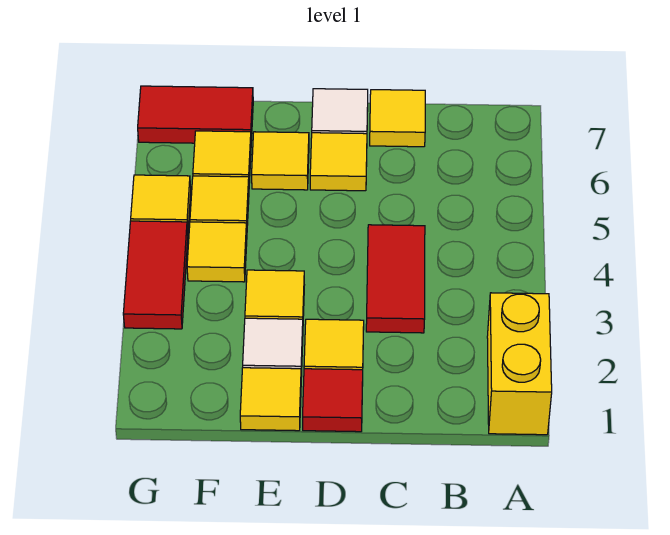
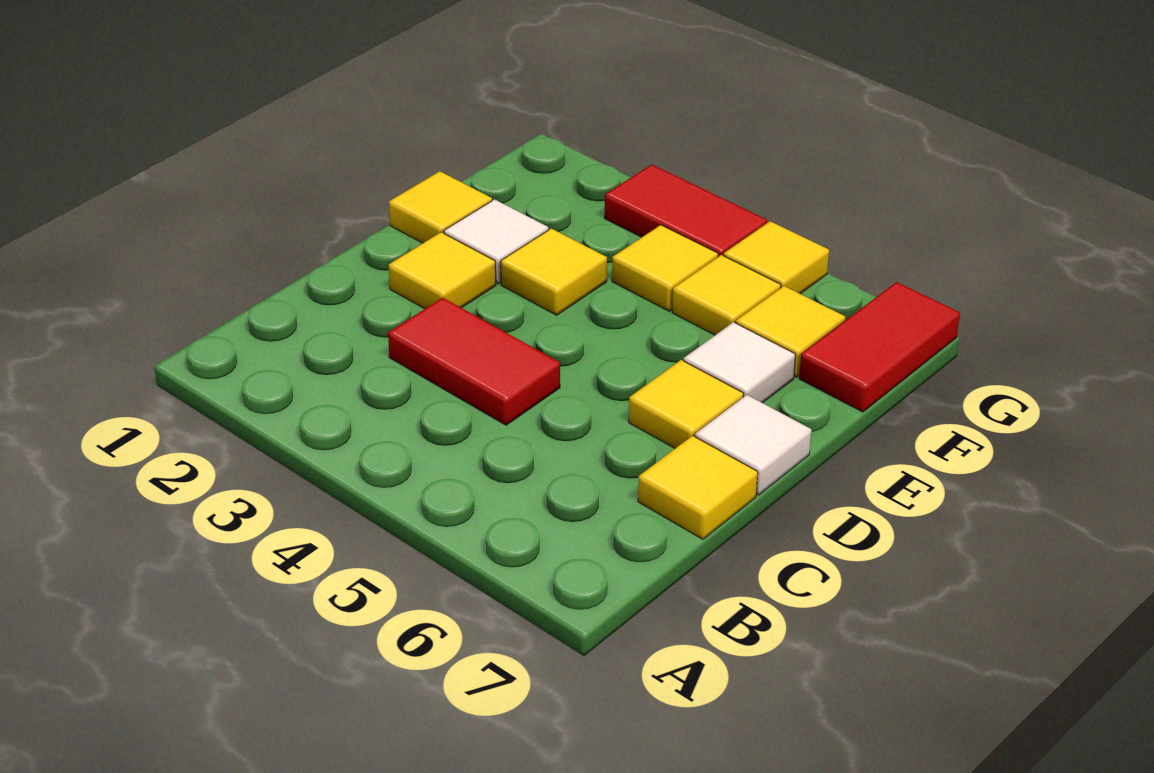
yellow brick A1:A2 level 1 -> none
red tile D1 level 1 -> none
yellow tile E6 level 1 -> white tile E6 level 1

